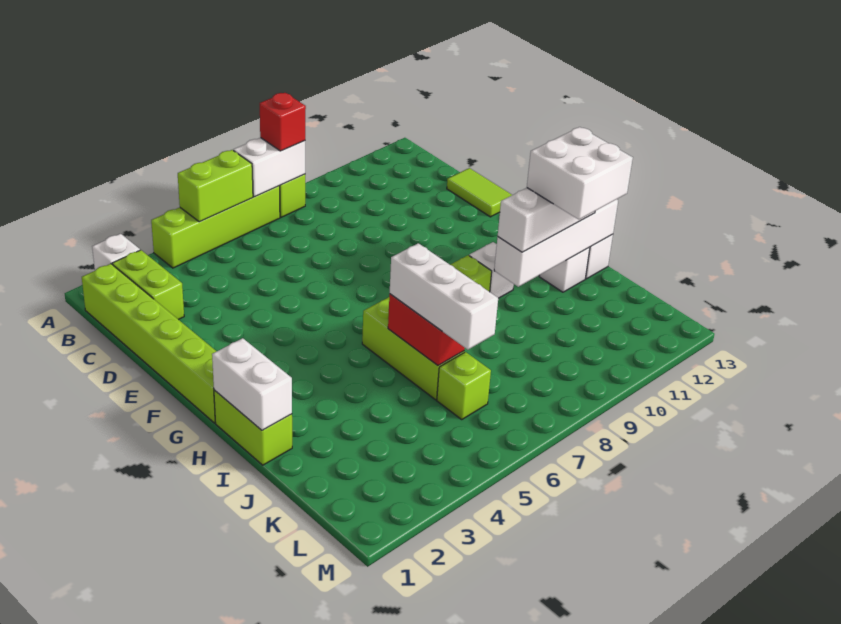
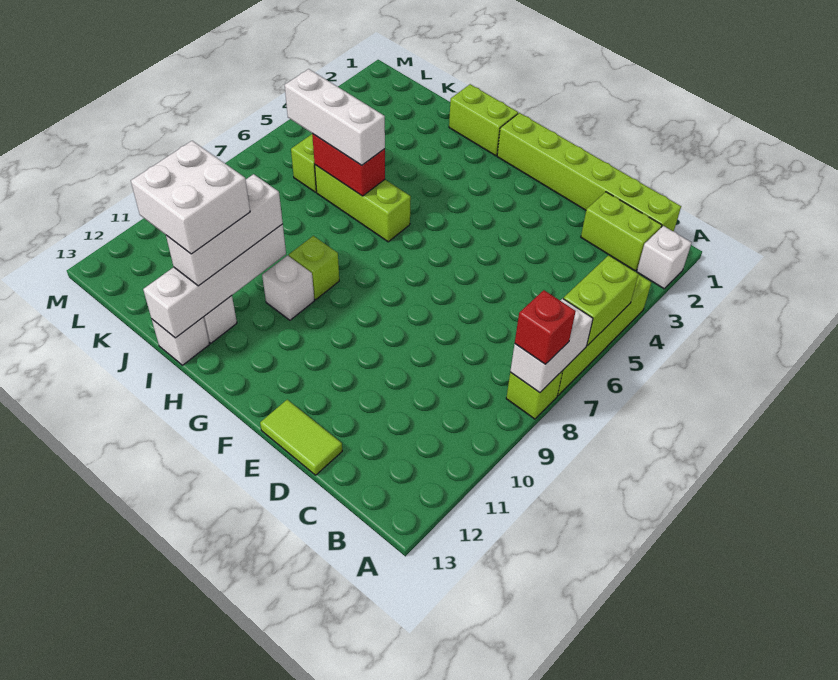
white brick H1:I1 level 2 -> none

